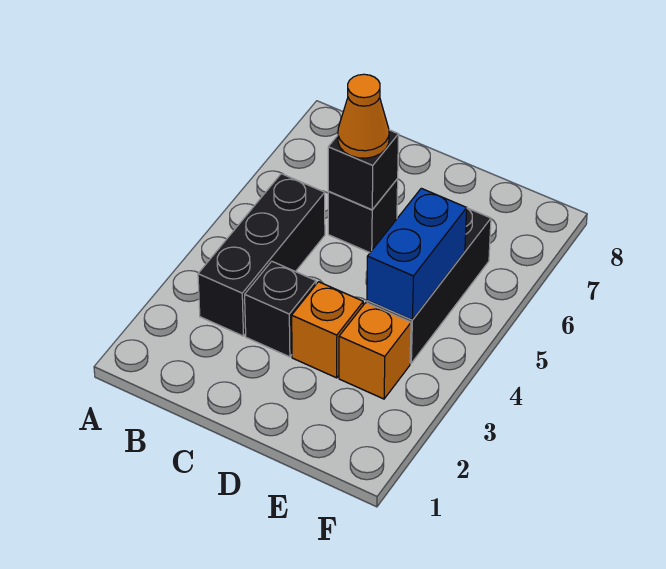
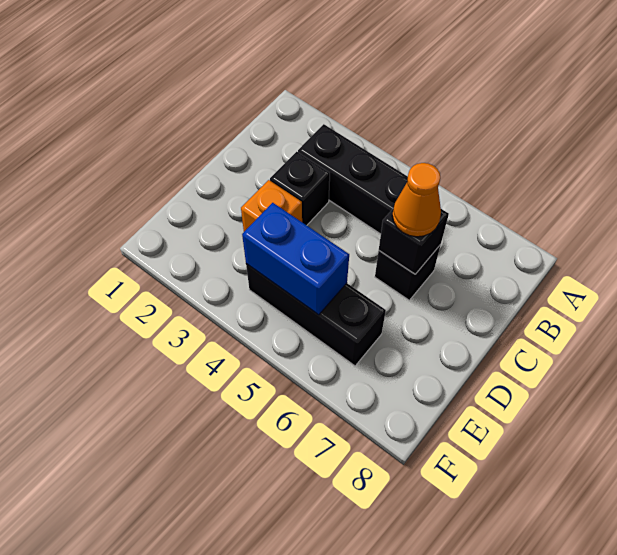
orange brick E3 level 1 -> none

